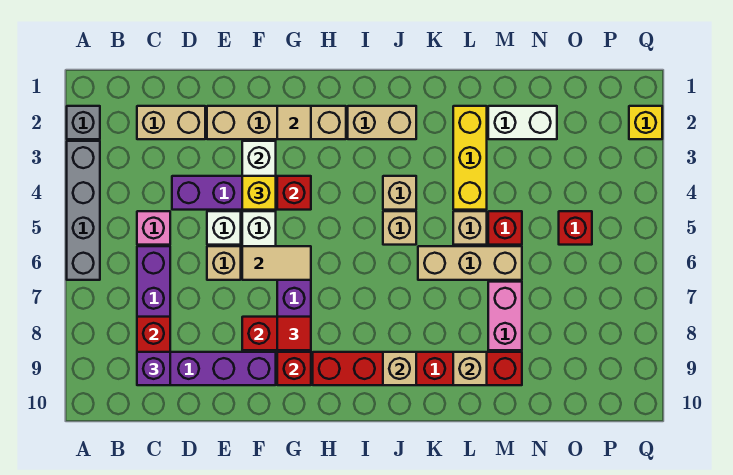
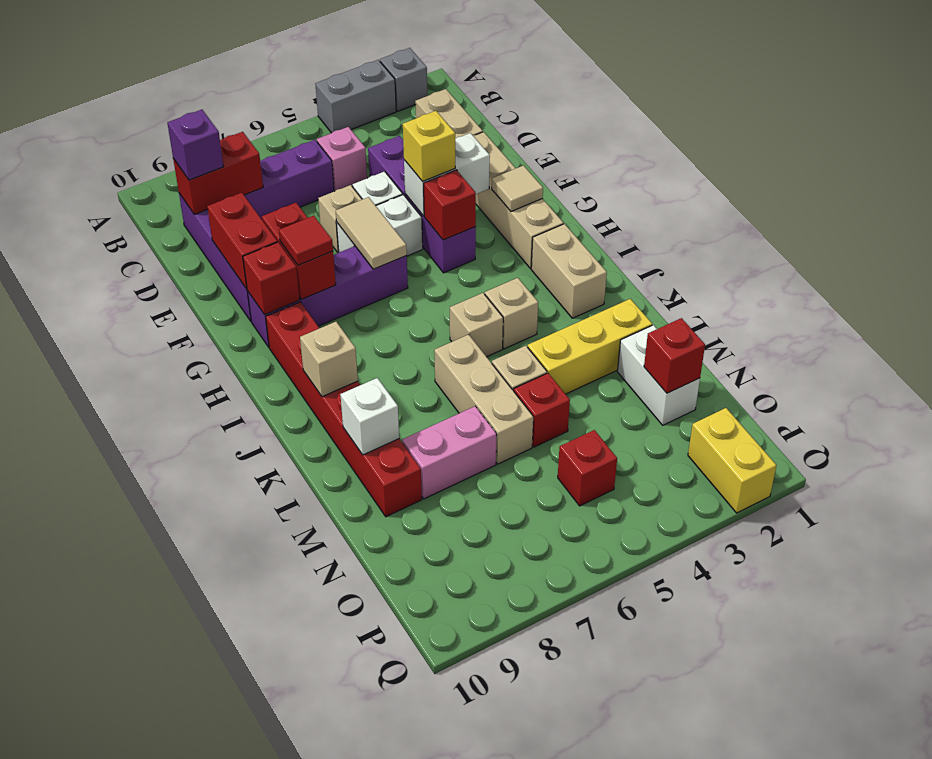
grey brick A3:A6 level 1 -> grey brick A3:A4 level 1
none -> red brick E9:F9 level 2
tan brick L9 level 2 -> white brick L9 level 2
none -> red brick N2 level 2
yellow brick Q2 level 1 -> yellow brick P2:Q2 level 1

